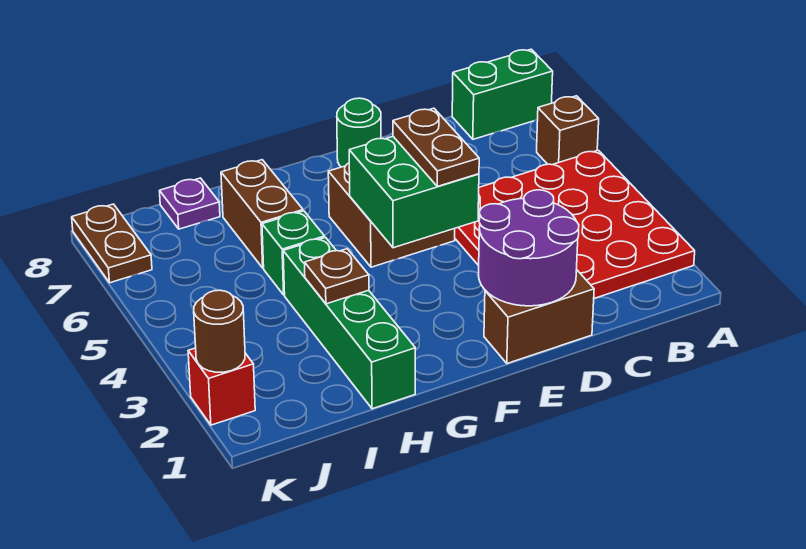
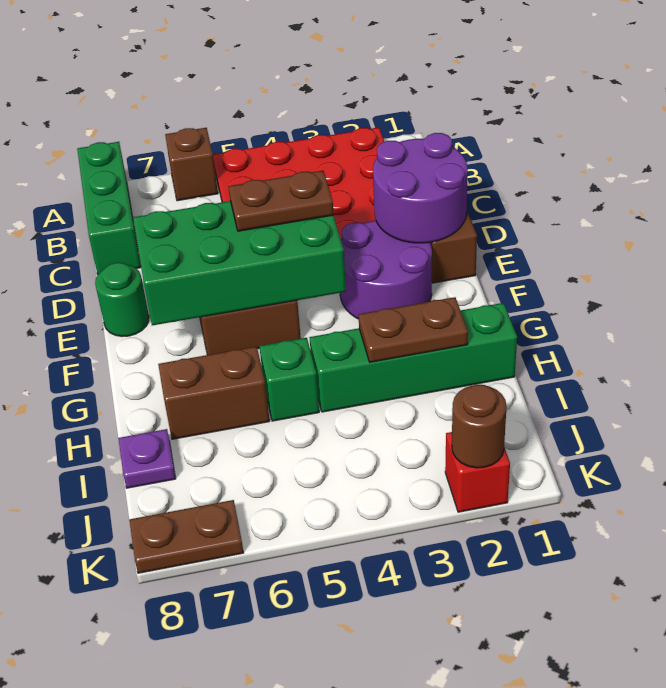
green brick A8:B8 level 1 -> green brick A8:C8 level 1
none -> purple round brick E2:F3 level 1
green brick E4:F5 level 2 -> green brick E4:F7 level 2
brown plate H3 level 2 -> brown plate H2:H3 level 2

